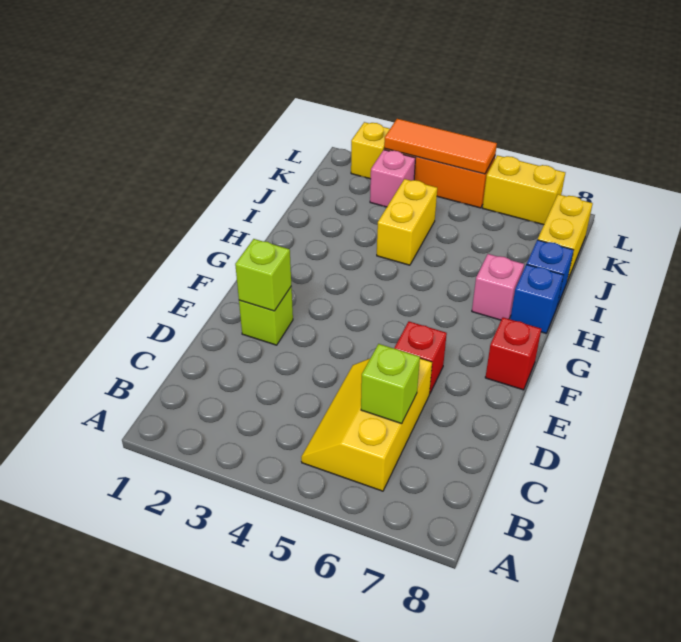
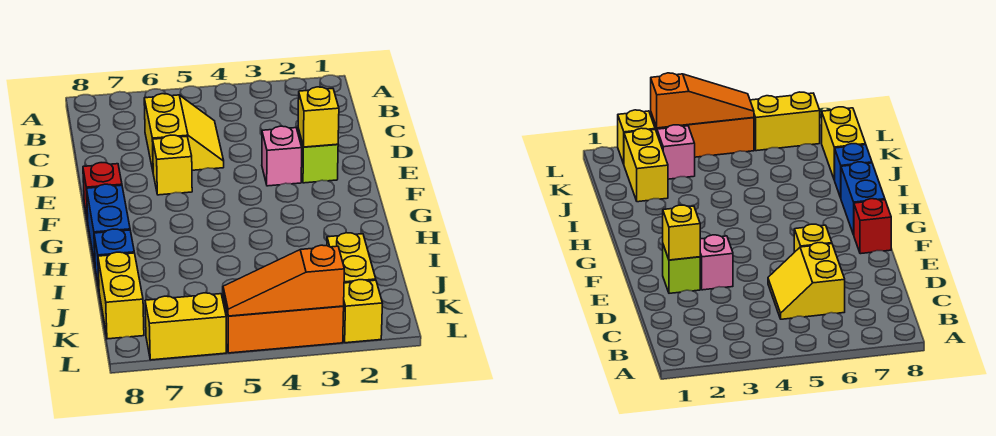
yellow slope B5:D6 level 1 top 6 -> yellow slope C5:D6 level 1 top 6
lime brick C6 level 2 -> none
lime brick E2 level 2 -> yellow brick E2 level 2
red brick E6 level 1 -> yellow brick E6 level 1
pink brick H7 level 1 -> pink brick E3 level 1
blue brick H8 level 1 -> blue brick G8:H8 level 1
yellow brick I4:J4 level 1 -> yellow brick J2:K2 level 1
orange tile L3:L5 level 2 -> orange slope L3:L5 level 2 top 3

